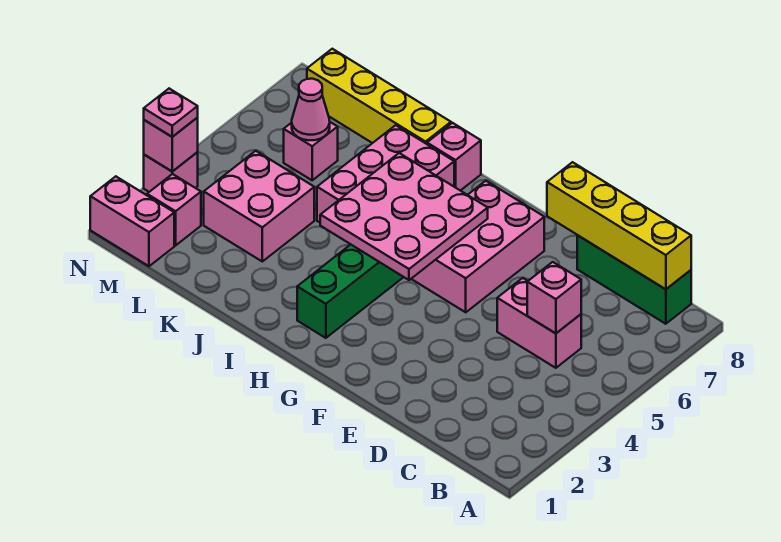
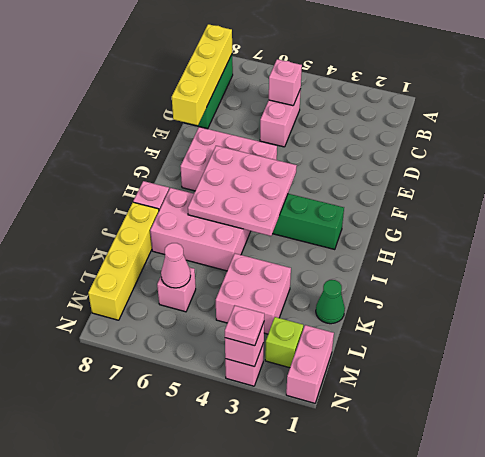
none -> green cone K1 level 1
pink brick M2 level 1 -> lime brick M2 level 1

